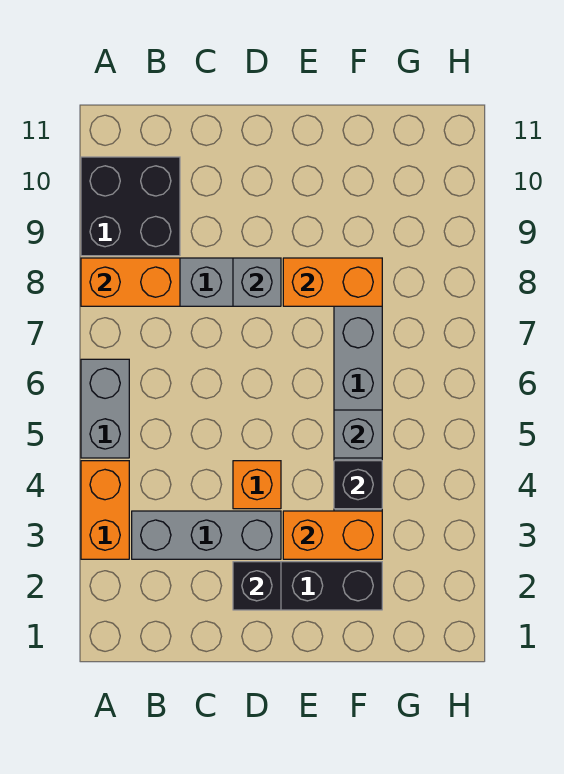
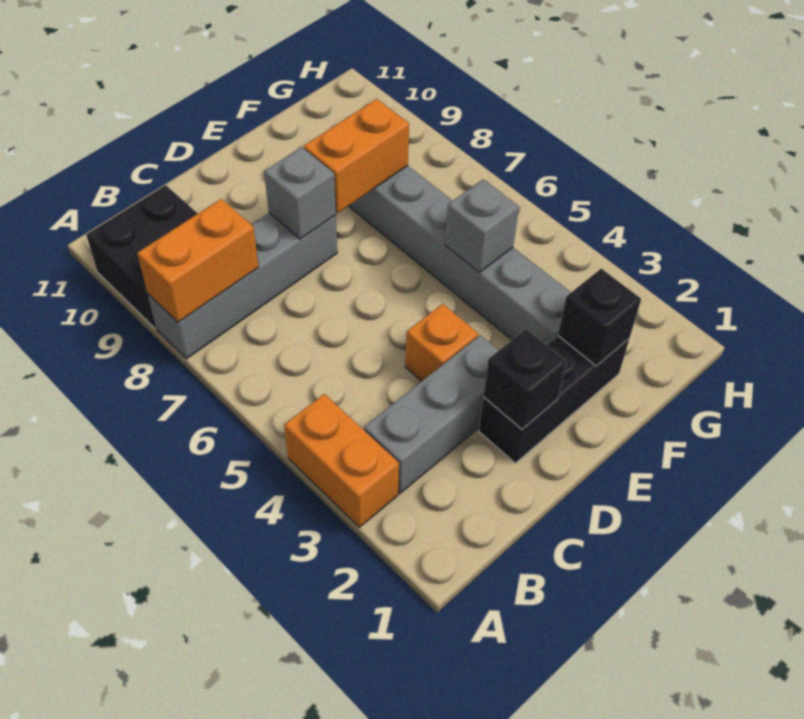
grey brick A5:A6 level 1 -> none
orange brick E3:F3 level 2 -> none
black brick F4 level 2 -> black brick F2 level 2

